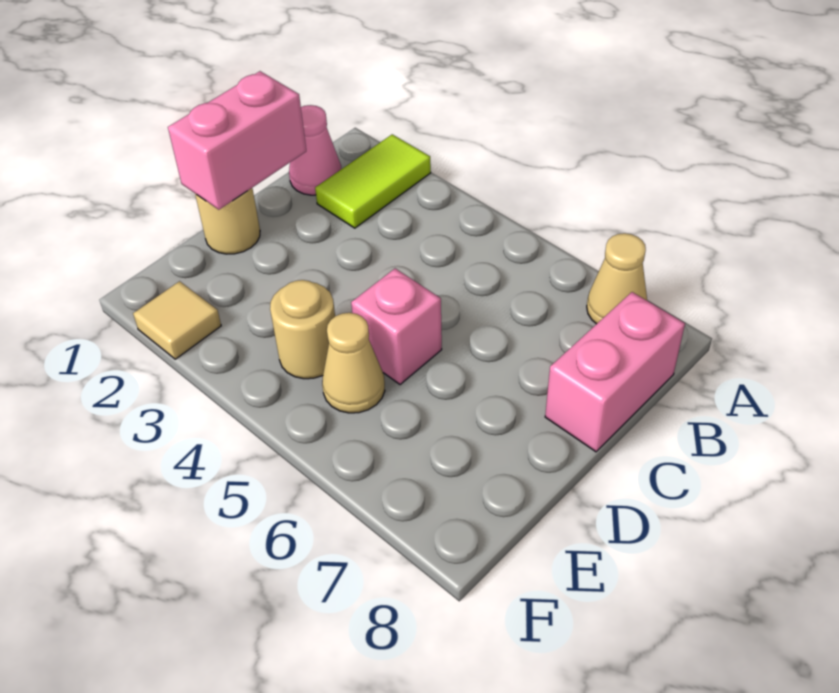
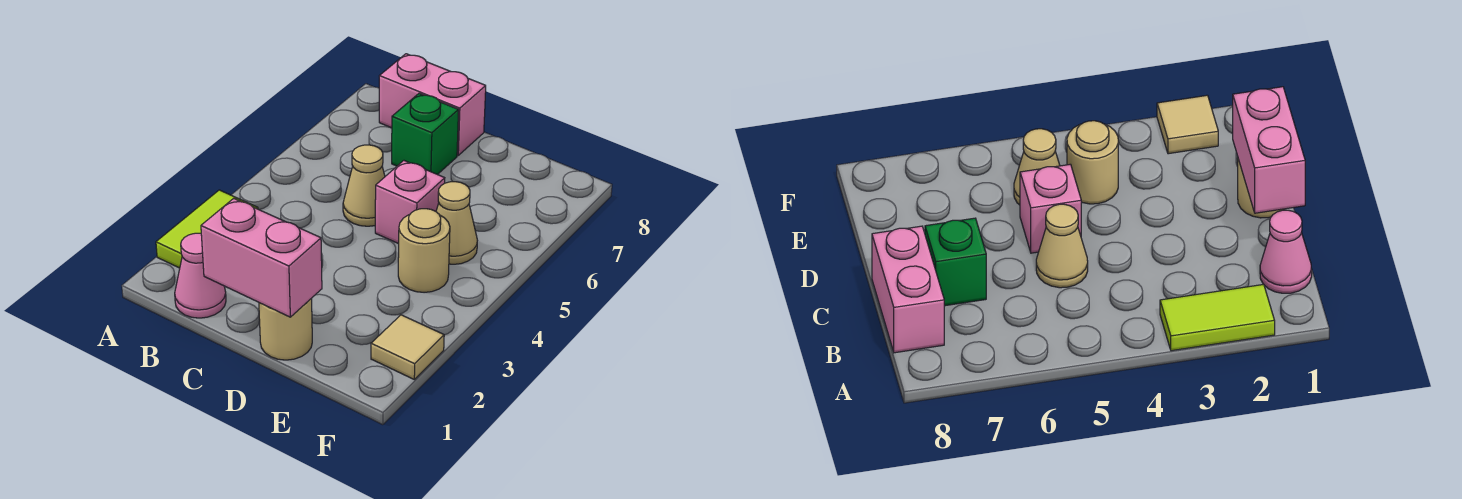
lime tile A2:B2 level 1 -> lime tile A2:A3 level 1
tan cone A7 level 1 -> tan cone C5 level 1
none -> green brick C7 level 1

